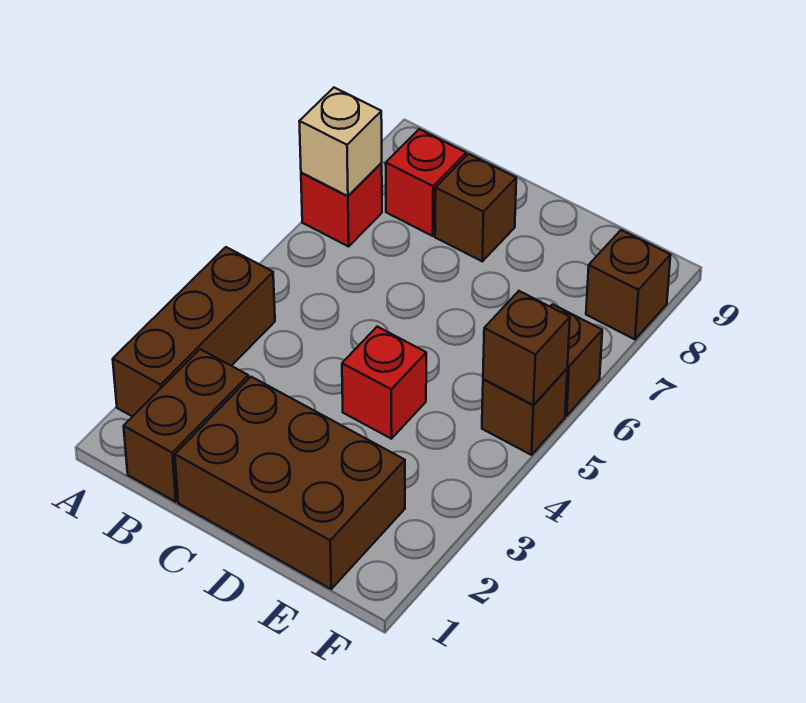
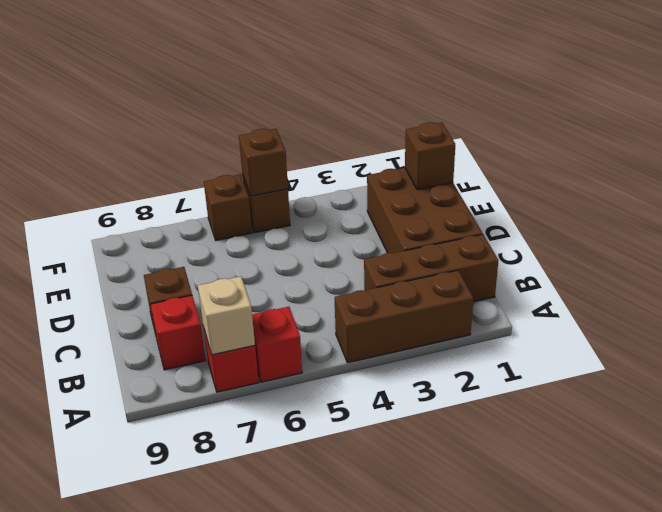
brown brick B1:B2 level 1 -> brown brick B1:B3 level 1
red brick D4 level 1 -> red brick A6 level 1
brown brick F8 level 1 -> brown brick E1 level 2

